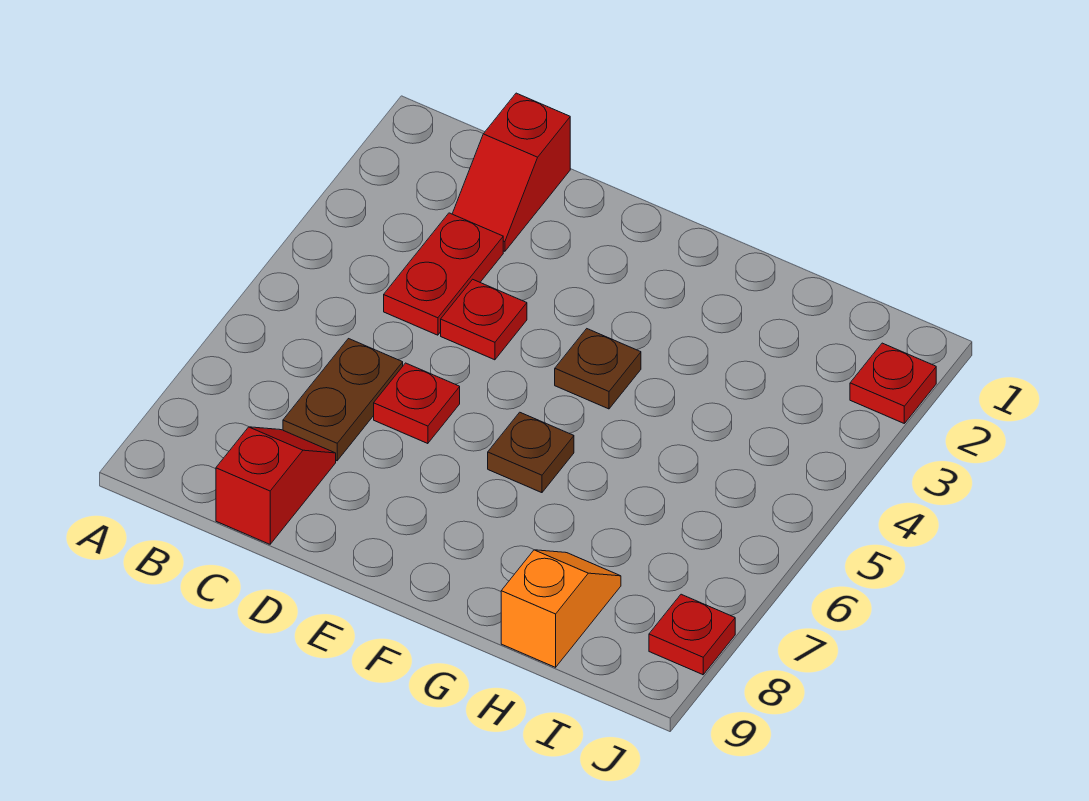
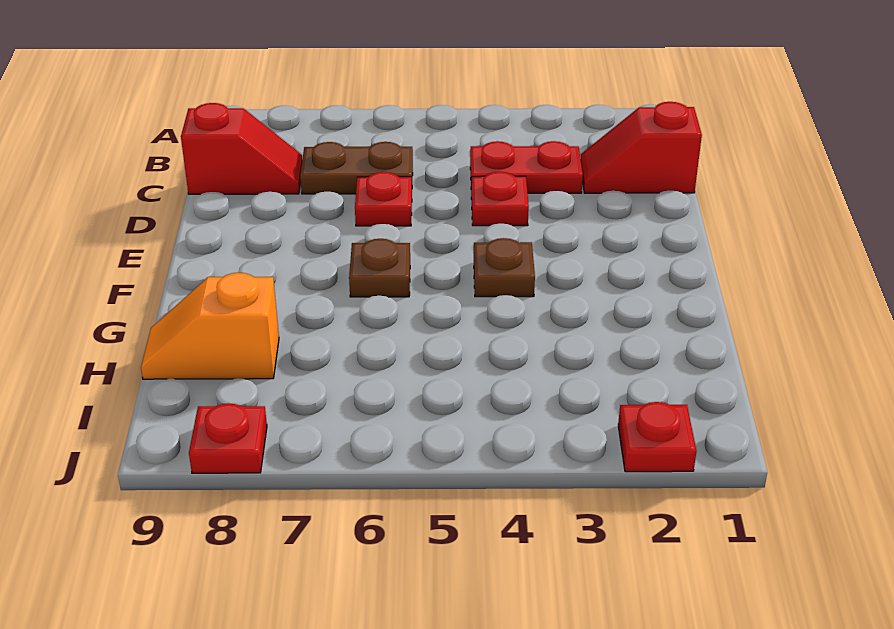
orange slope H8:H9 level 1 top 9 -> orange slope H8:H9 level 1 top 8

